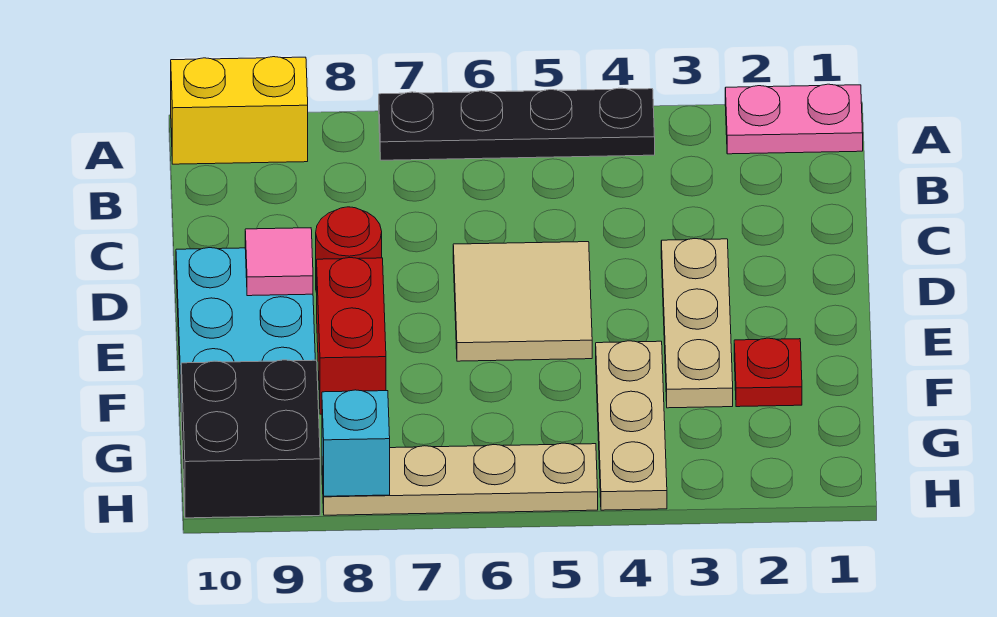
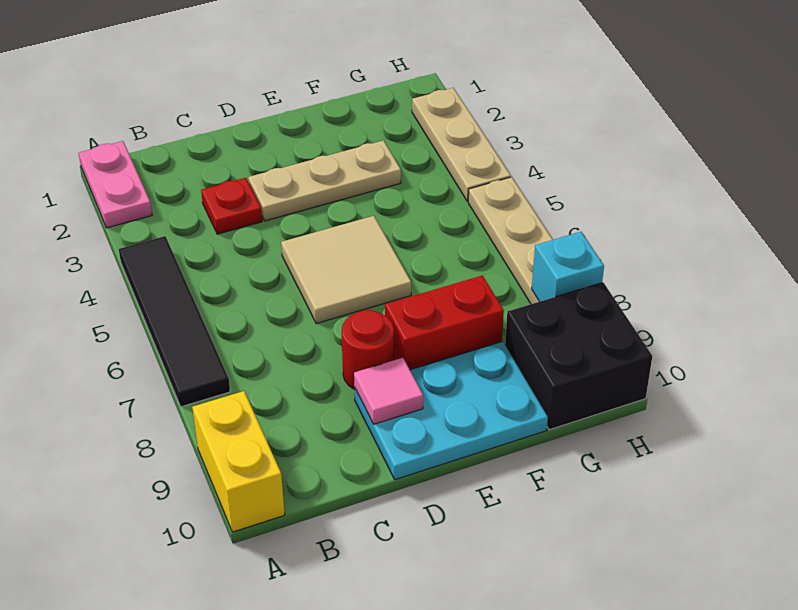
black plate A4:A7 level 1 -> black tile A4:A7 level 1
red plate F2 level 1 -> red plate C3 level 1
tan plate F4:H4 level 1 -> tan plate H2:H4 level 1

